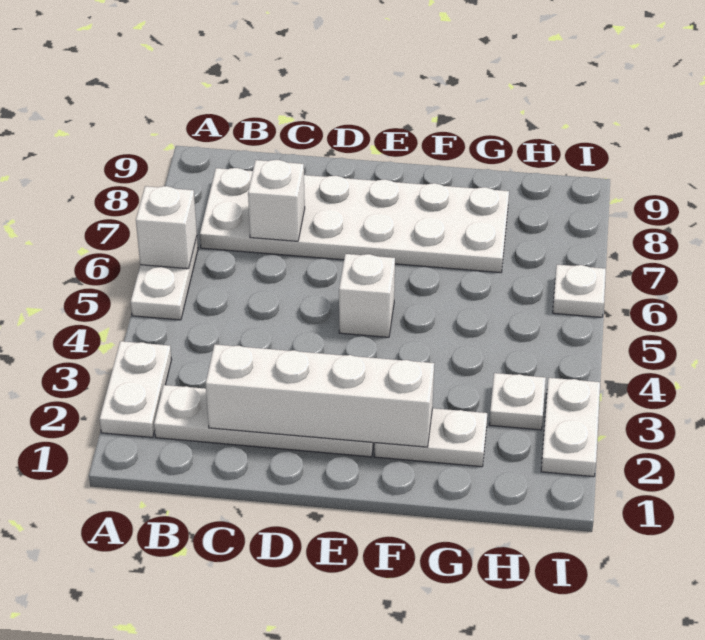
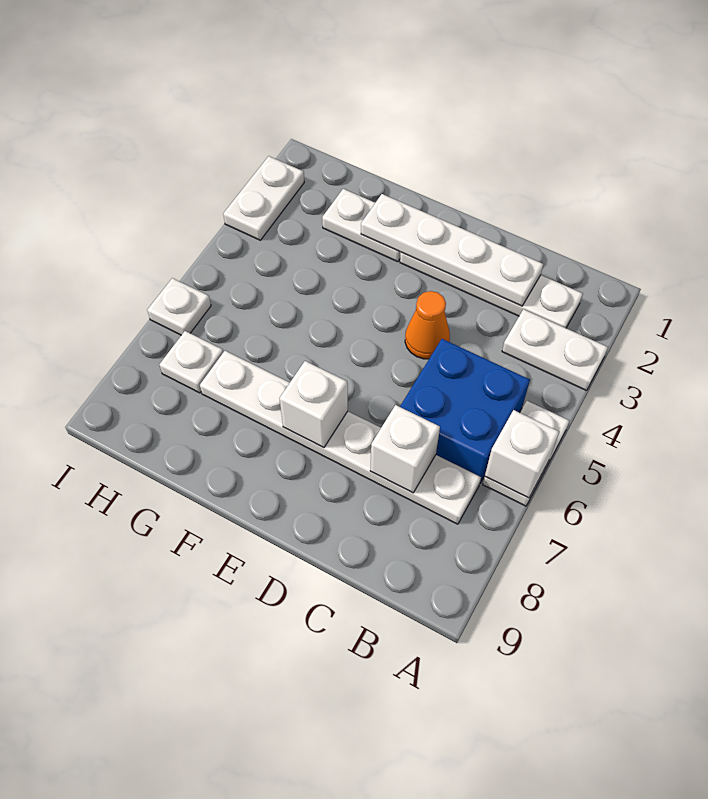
white plate A2:A3 level 1 -> white plate A3:B3 level 1
none -> blue brick B5:C6 level 1
white plate B7:G8 level 1 -> white plate B7:G7 level 1
white brick C2:F2 level 2 -> white plate C2:F2 level 2
none -> orange cone D4 level 1
white brick E5 level 1 -> white brick E7 level 2
white plate H3 level 1 -> white plate H7 level 1

